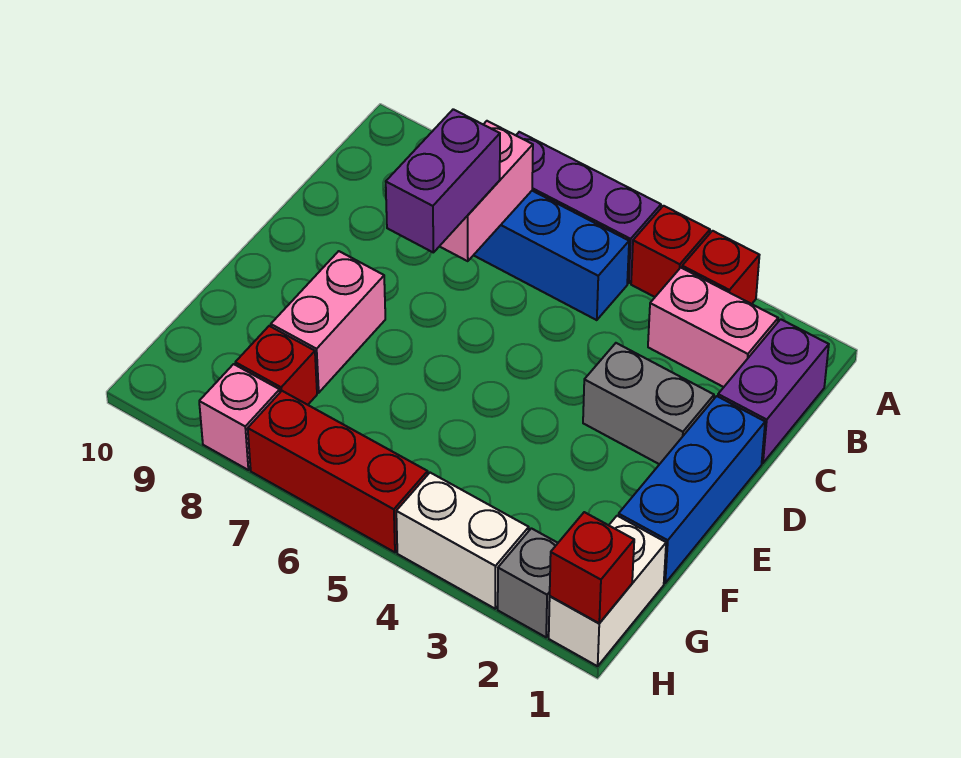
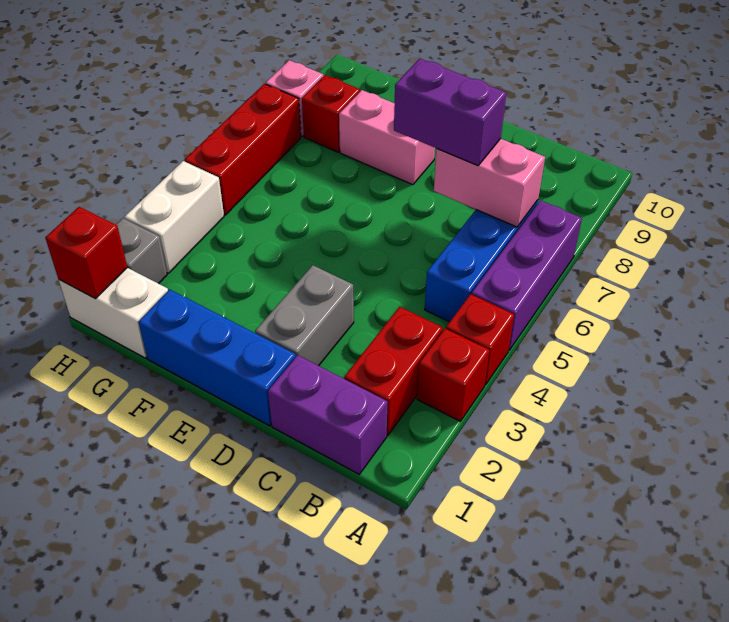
pink brick B2:B3 level 1 -> red brick B2:B3 level 1

